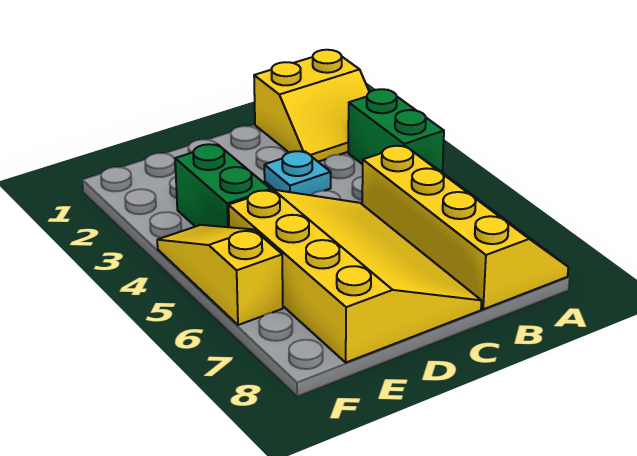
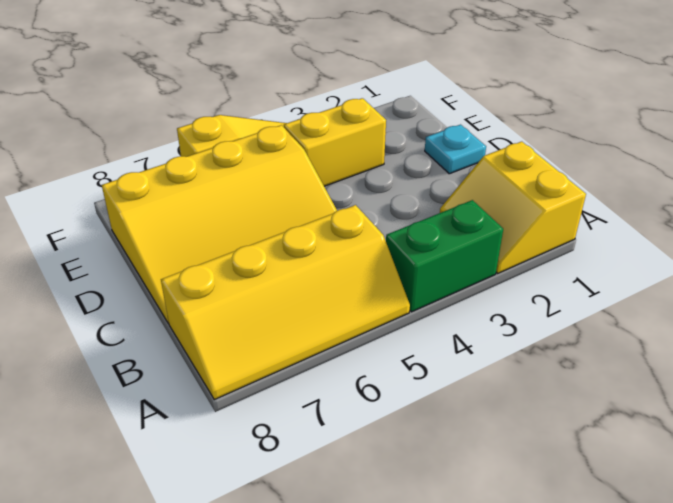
cyan plate C3 level 1 -> cyan plate D1 level 1
green brick E3:E4 level 1 -> yellow brick E3:E4 level 1

